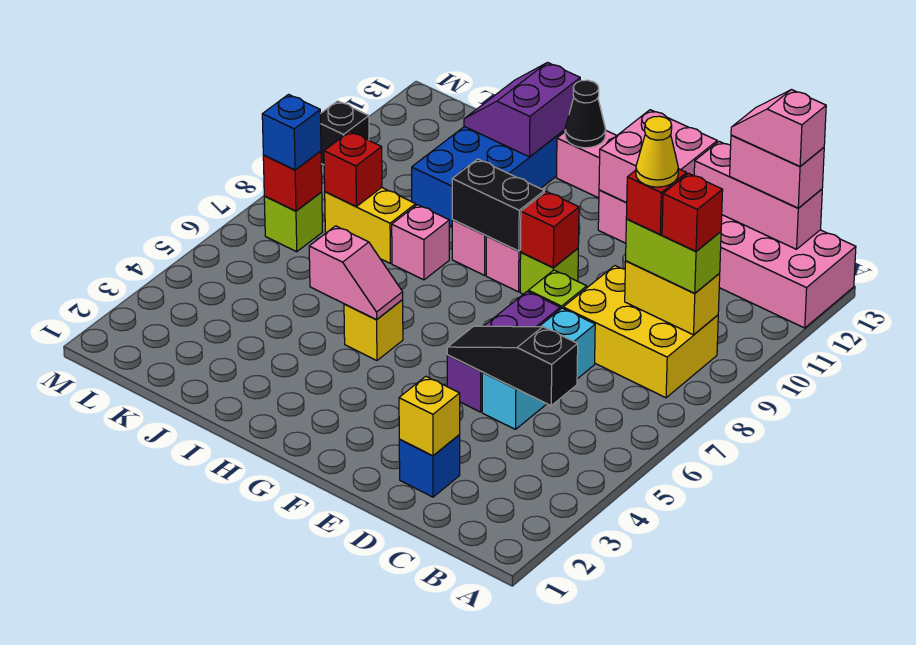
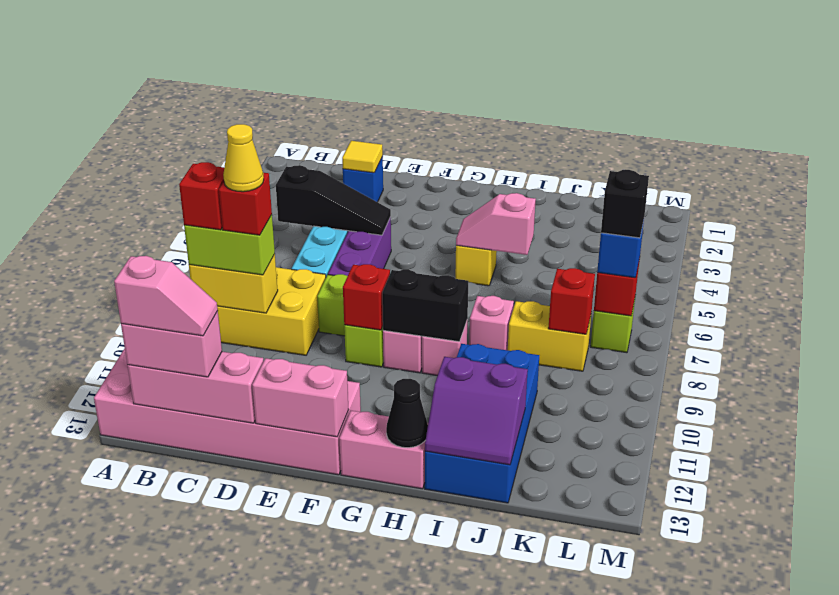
yellow brick D2 level 2 -> yellow tile D2 level 2
pink brick E12:F13 level 2 -> pink brick E13:F13 level 2
purple slope I12:J13 level 2 top I -> purple slope I12:J13 level 2 top 12
black brick M10 level 1 -> black brick L7 level 4

